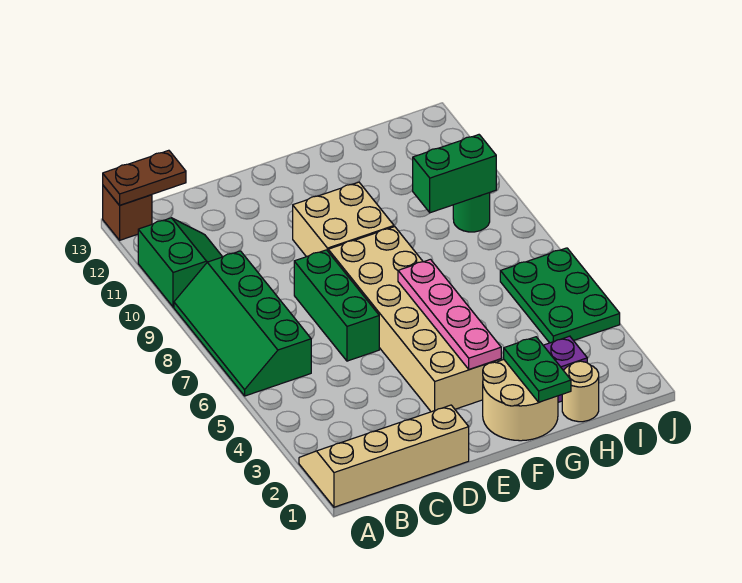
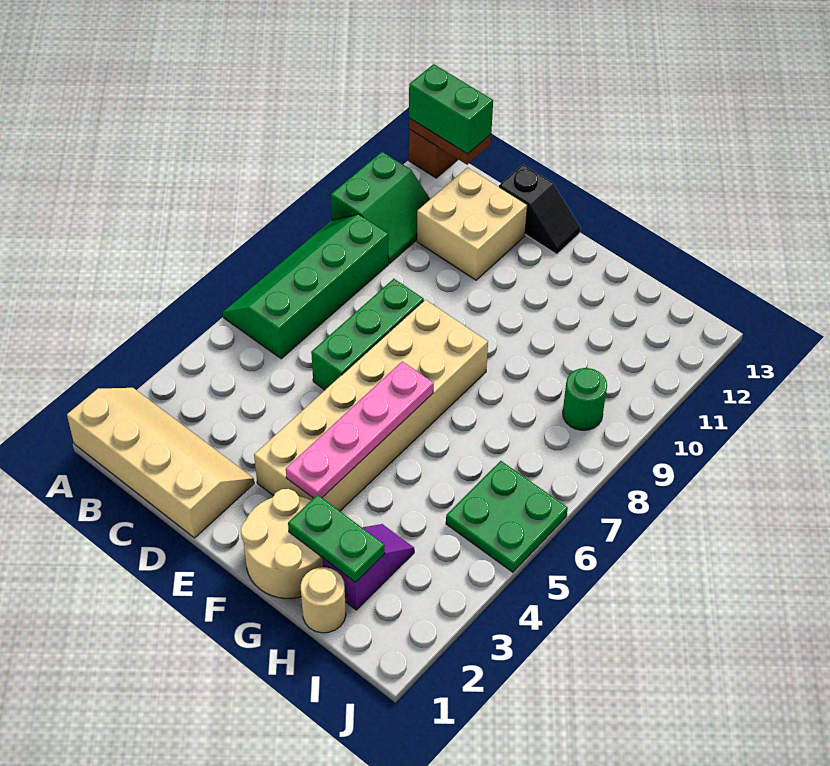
none -> black slope D13:E13 level 1 top D
tan brick E9:F10 level 1 -> tan brick C11:D12 level 1
green plate G1:G2 level 2 -> green plate G2:H2 level 2
green brick H9:I9 level 2 -> green brick A13:B13 level 3
green plate I4:J6 level 1 -> green plate I5:J6 level 1

